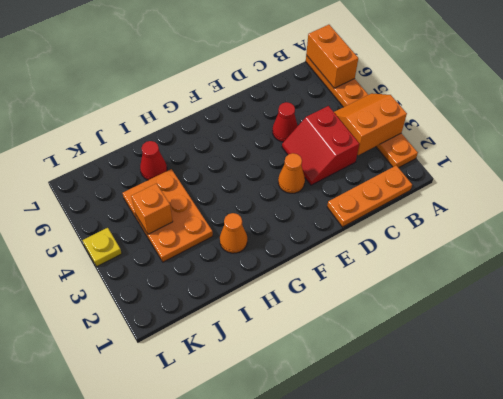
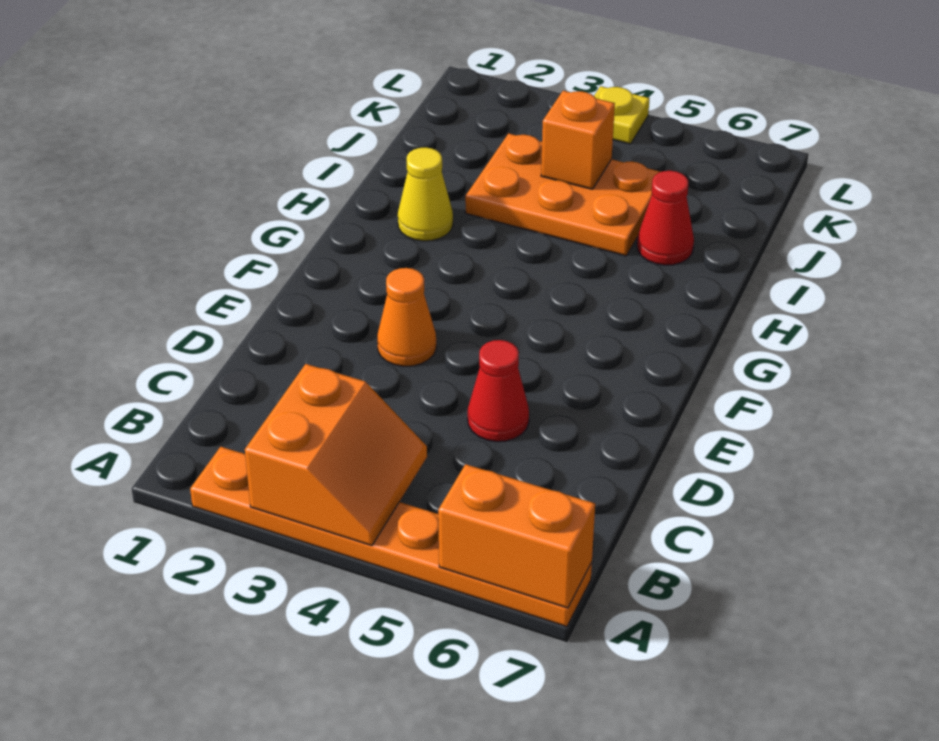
orange plate B1:D1 level 1 -> none
red slope C3:D4 level 1 top C -> none
orange cone H2 level 1 -> yellow cone H2 level 1

